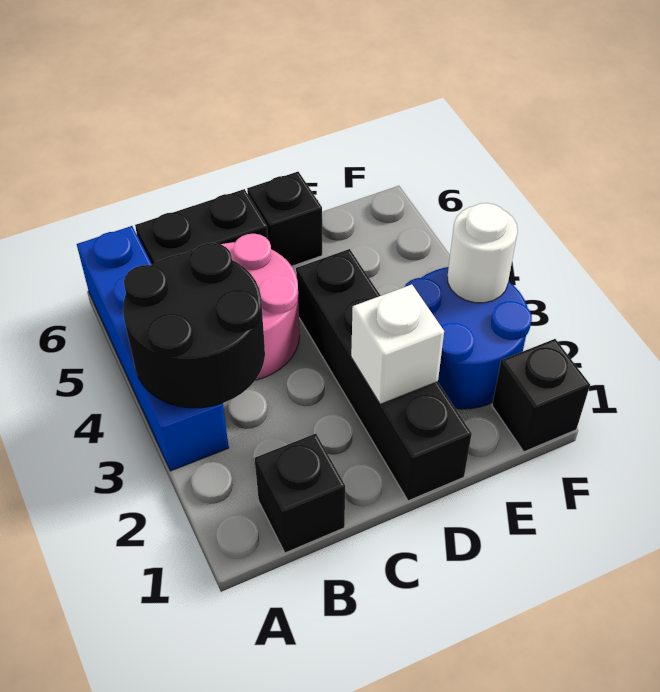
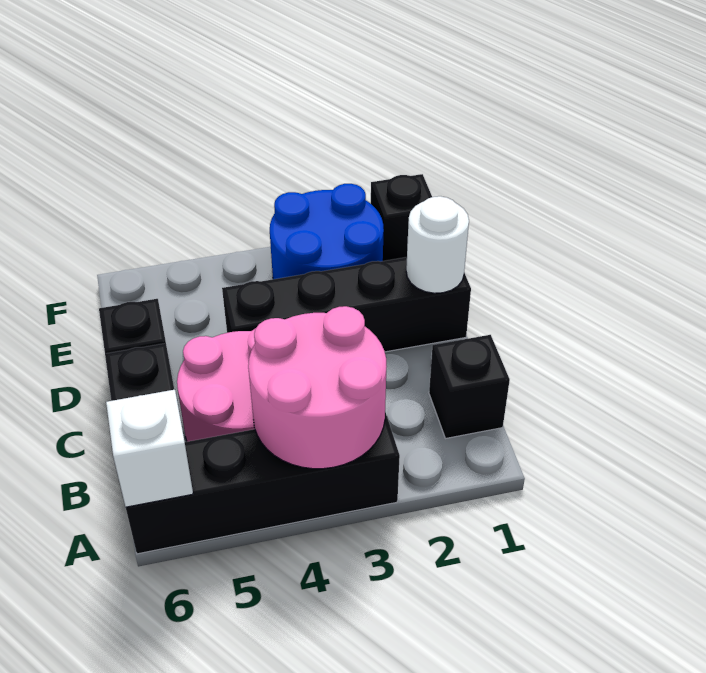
blue brick A3:A6 level 1 -> black brick A3:A6 level 1
black round brick A3:B4 level 2 -> pink round brick A3:B4 level 2
white brick D2 level 2 -> white brick A6 level 2
white round brick F3 level 2 -> white round brick D1 level 2

